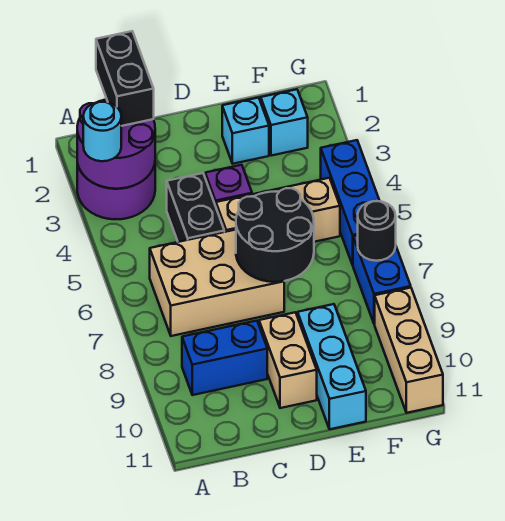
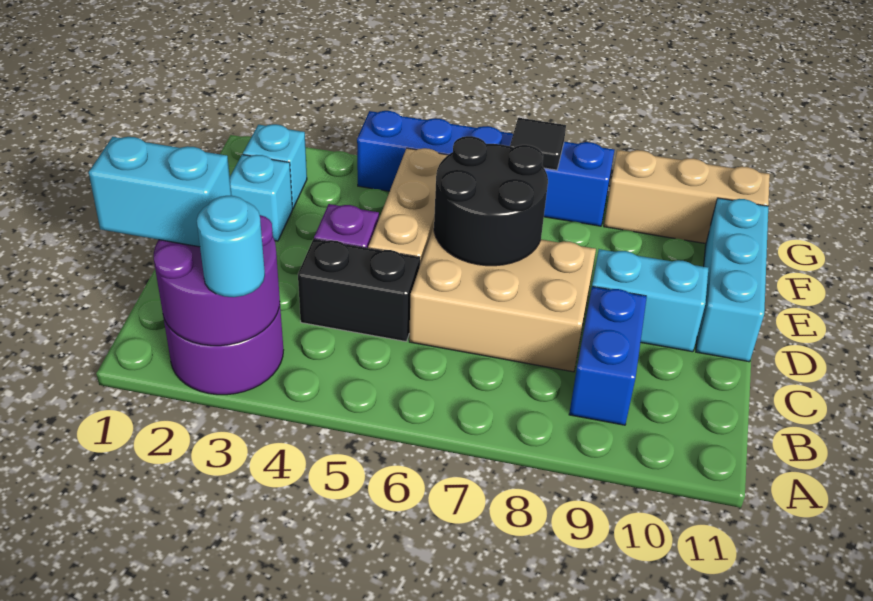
black brick B1:B2 level 3 -> cyan brick B1:B2 level 3
tan brick B6:D7 level 1 -> tan brick C6:D8 level 1
tan brick D9:D10 level 1 -> cyan brick D9:D10 level 1
cyan brick E9:E11 level 1 -> cyan brick D11:F11 level 1
black round brick G7 level 2 -> black tile G7 level 2

